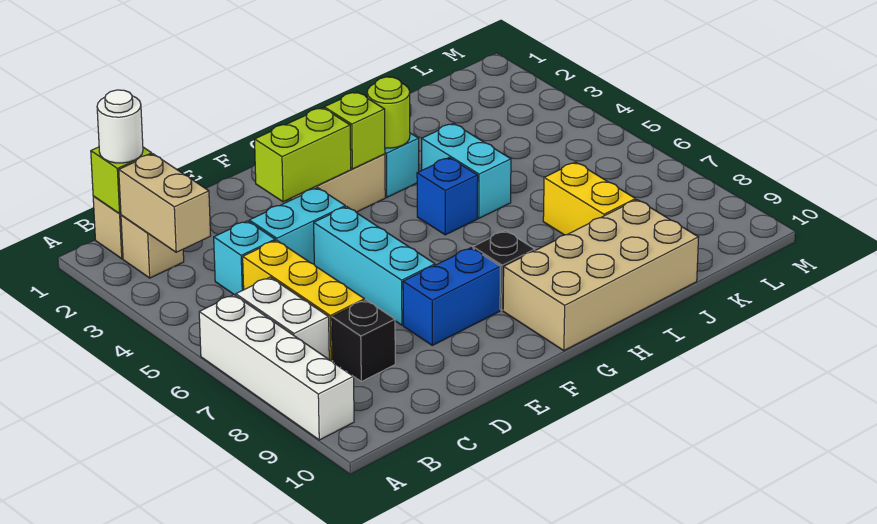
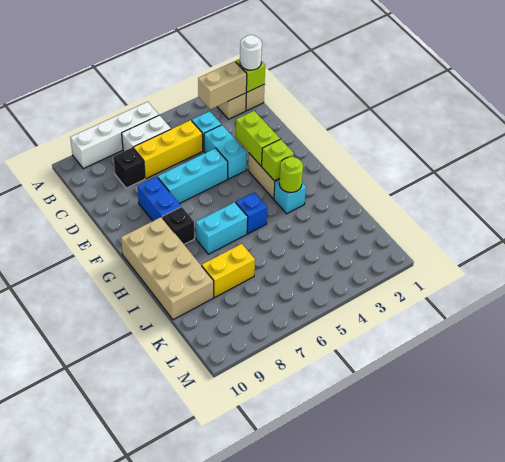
cyan brick I4:I5 level 1 -> cyan brick H6:H7 level 1

